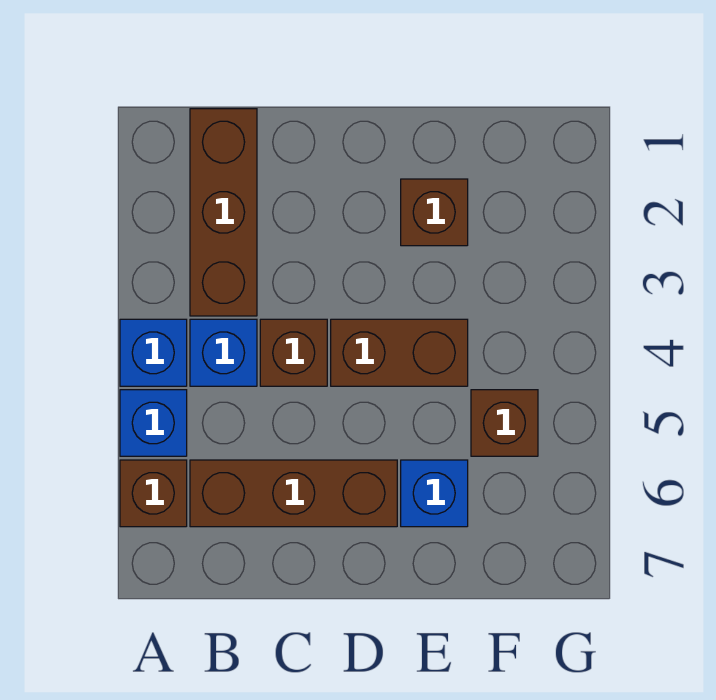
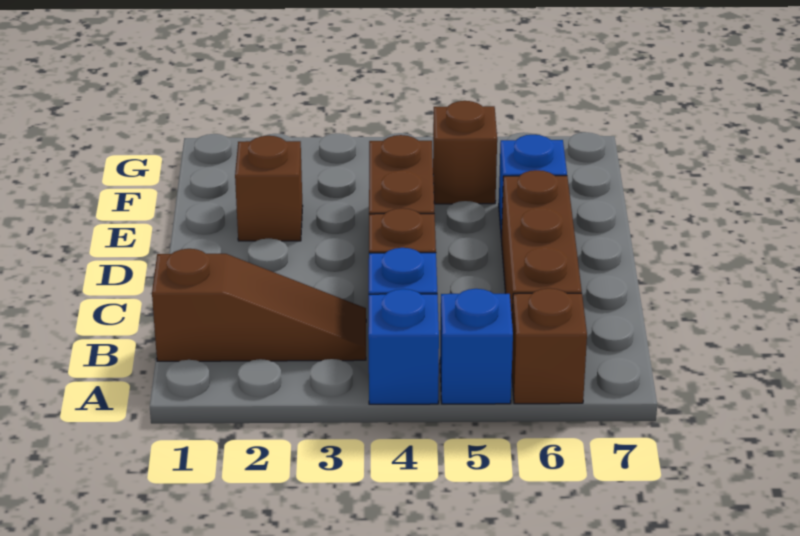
brown brick B1:B3 level 1 -> brown slope B1:B3 level 1 top 1

